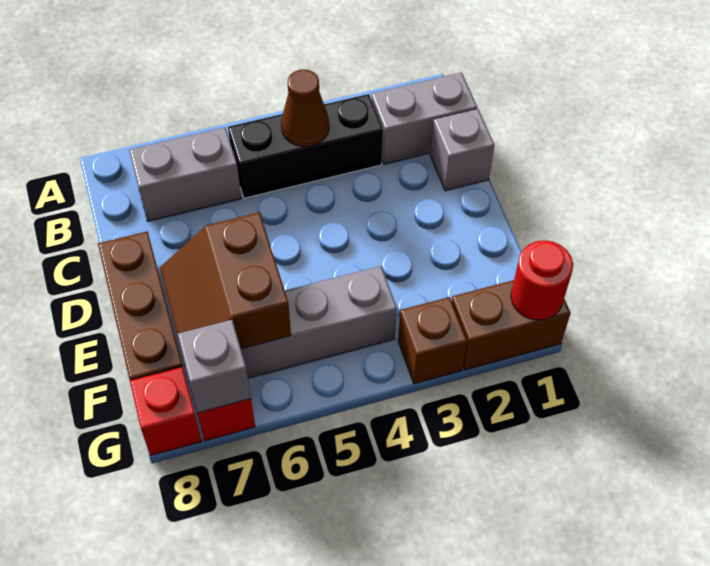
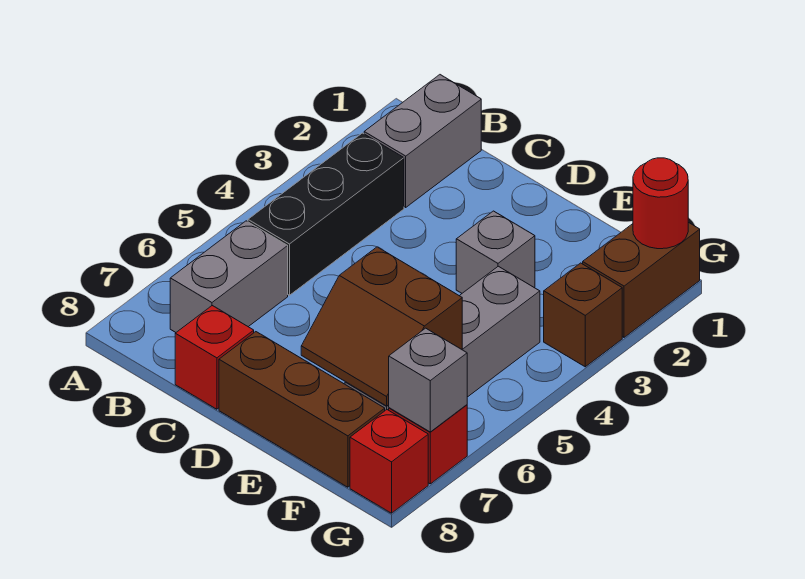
brown cone B4 level 2 -> none
grey brick C1 level 1 -> grey brick E3 level 1
none -> red brick C8 level 1

